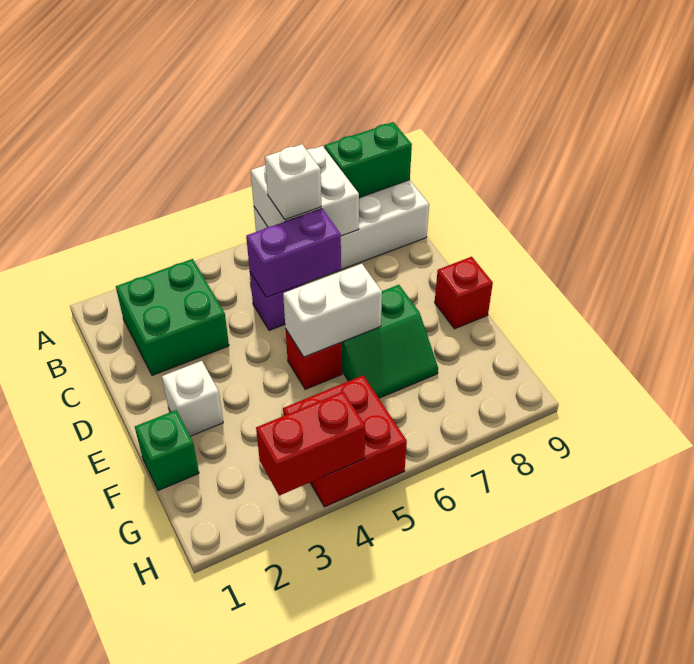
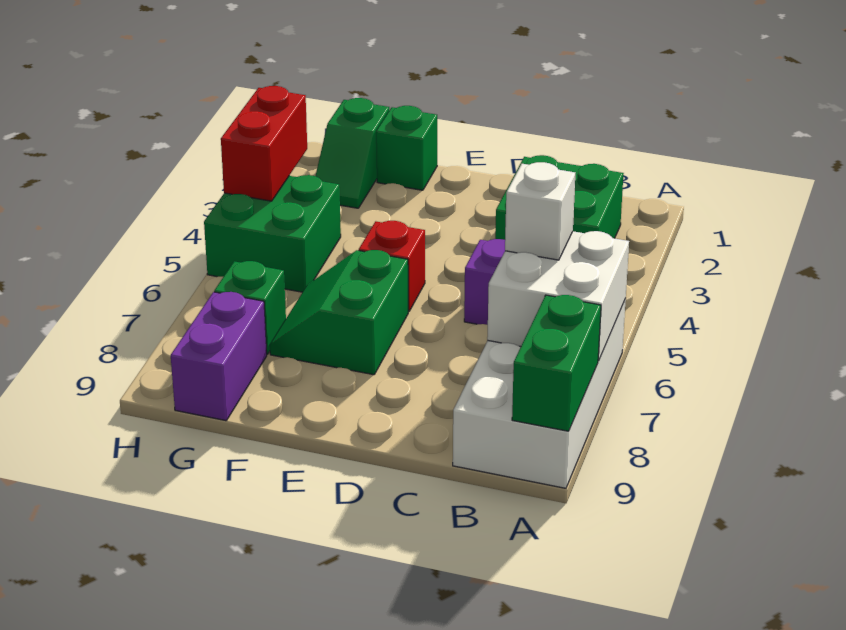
purple brick C5:C6 level 2 -> purple brick G8:G9 level 1
white brick E2 level 1 -> none
white brick E5:E6 level 2 -> none
red brick E9 level 1 -> none
none -> green slope G1:G2 level 1 top 1
red brick G4:H5 level 1 -> green brick G4:H5 level 1
none -> green brick G7 level 1

